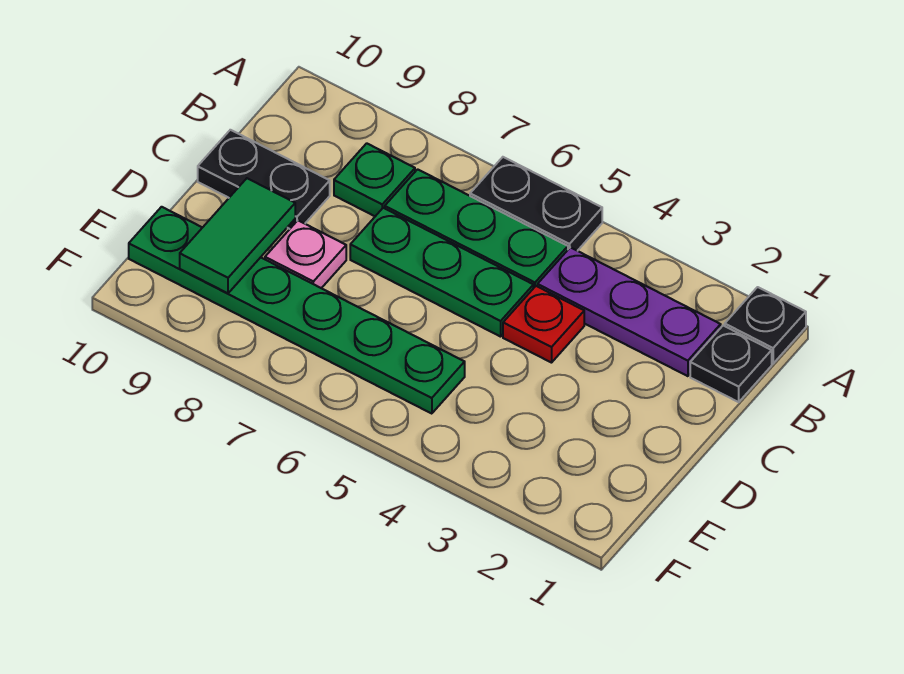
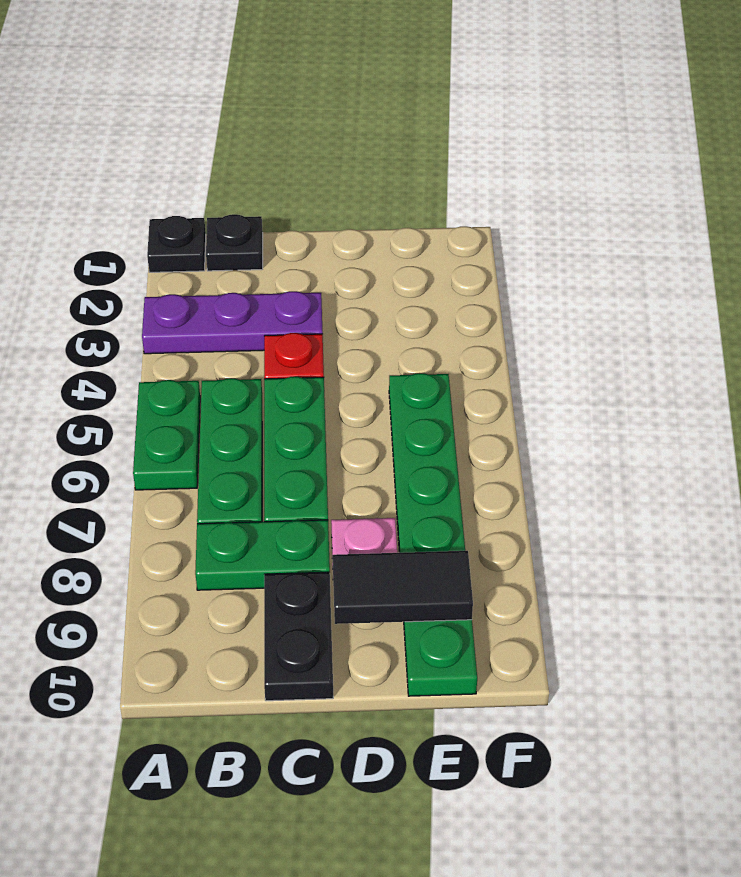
black plate A5:A6 level 1 -> green plate A5:A6 level 1
purple plate B2:B4 level 1 -> purple plate A3:C3 level 1
green plate B8 level 1 -> green plate B8:C8 level 1
green tile D9:E9 level 2 -> black tile D9:E9 level 2

